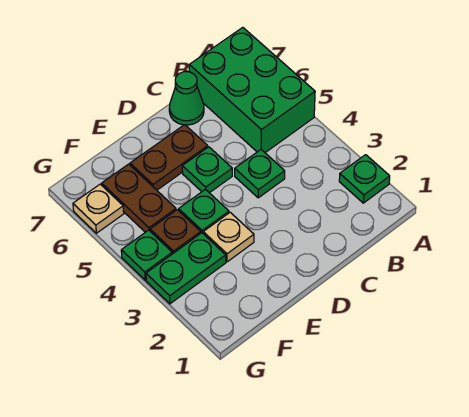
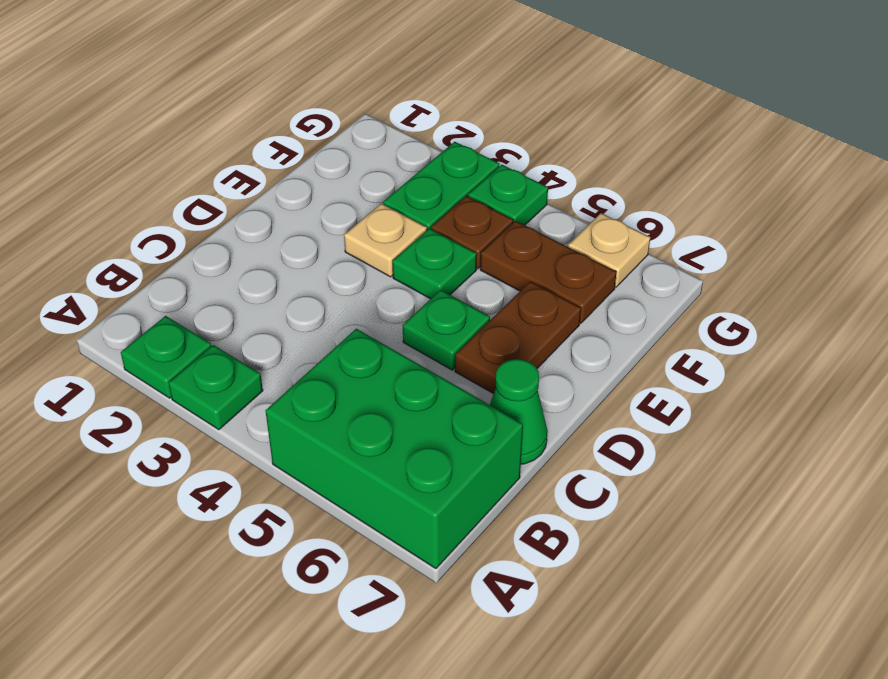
green plate C4 level 1 -> green plate A3 level 1

